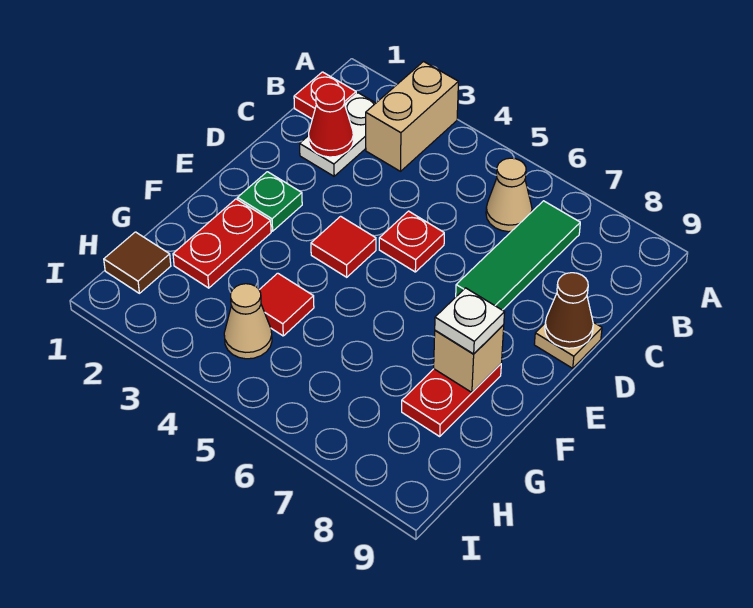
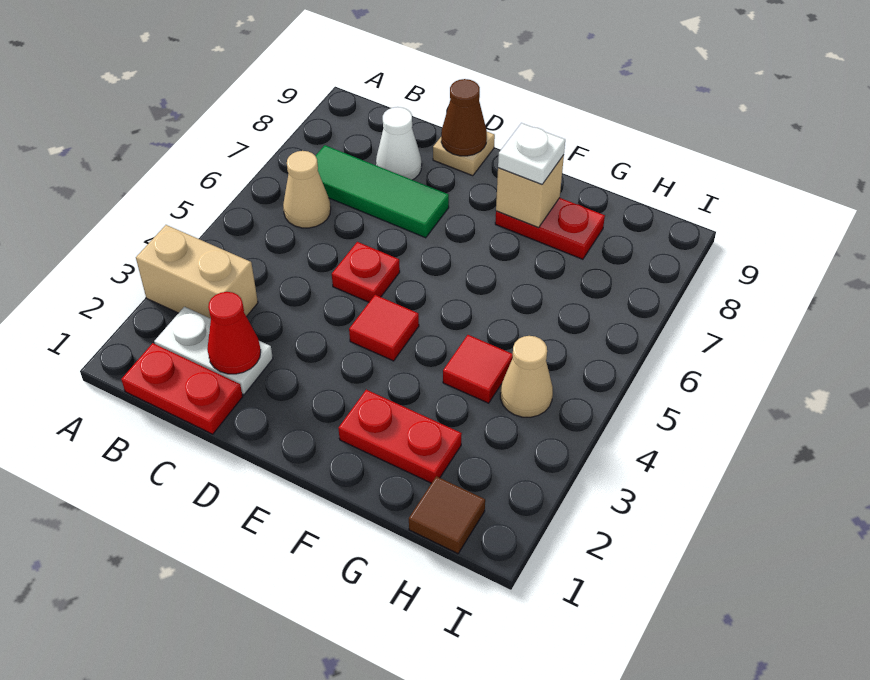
red plate B1 level 1 -> red plate B1:C1 level 1
none -> white cone C8 level 1
green plate E2 level 1 -> none

